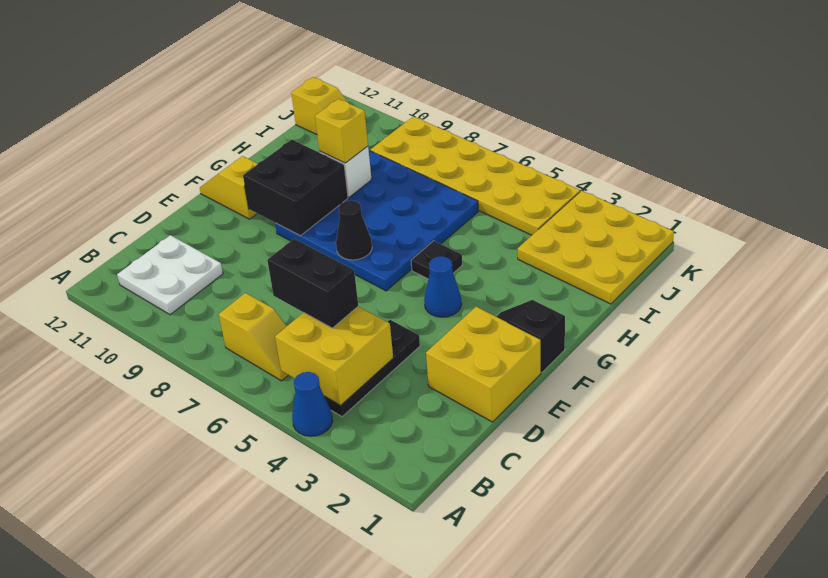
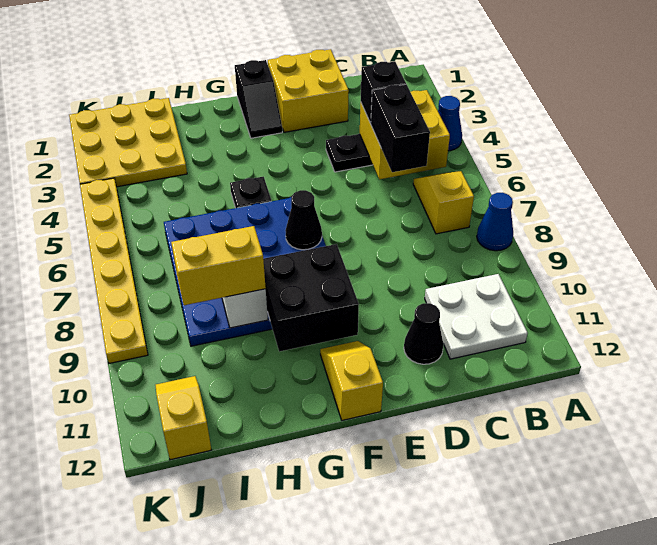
none -> black brick C4 level 3
none -> black cone D11 level 1
blue cone F4 level 1 -> blue cone A8 level 1
yellow slope F11:F12 level 1 top 11 -> yellow slope F11:F12 level 1 top 12
yellow brick H9 level 3 -> yellow brick H9:I9 level 3
yellow plate J4:K9 level 1 -> yellow plate K4:K9 level 1

